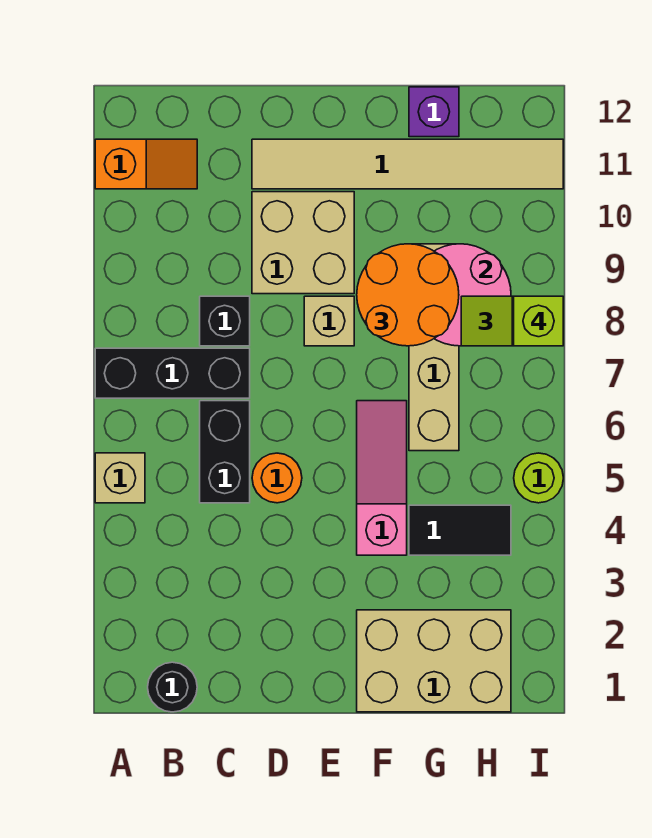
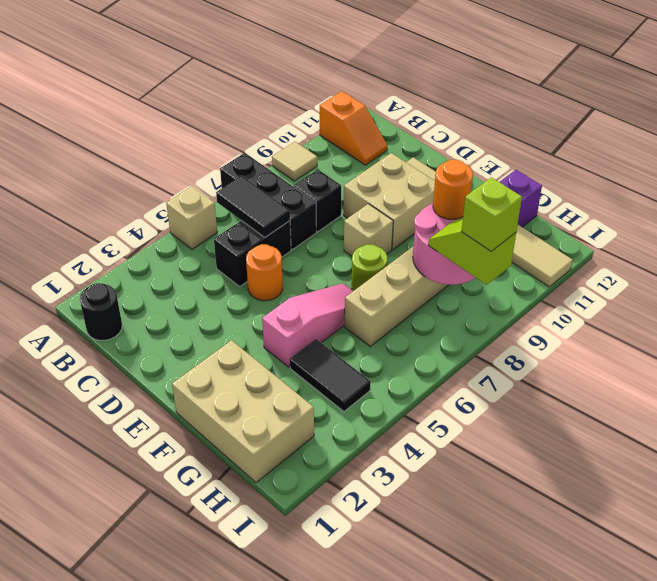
none -> tan tile A9 level 1
none -> black tile B6:C6 level 2
orange round brick F8:G9 level 3 -> orange round brick G9 level 3
lime round brick I5 level 1 -> lime round brick F7 level 1

